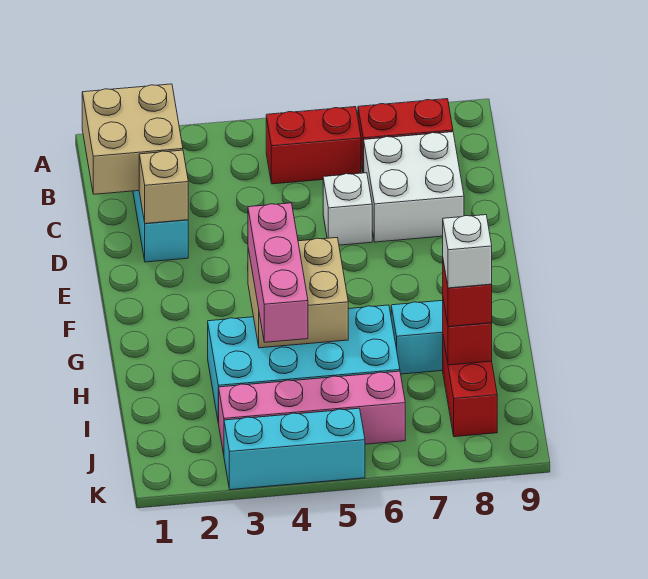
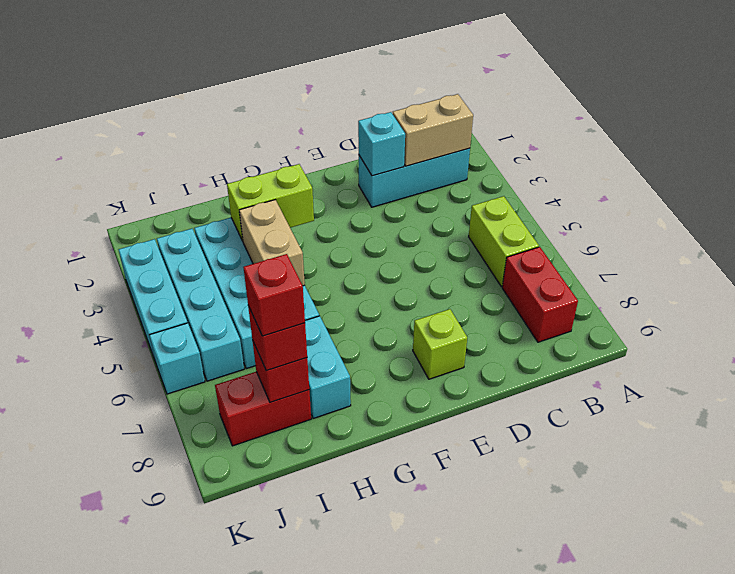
tan brick B1:C2 level 2 -> tan brick B2:C2 level 2
red brick B5:B6 level 1 -> lime brick B5:B6 level 1
white brick C7:D8 level 1 -> none
tan brick D2 level 2 -> cyan brick D2 level 2
white brick D6 level 1 -> none
none -> lime brick E8 level 1
none -> lime brick G3:H3 level 2
tan brick G4:H5 level 2 -> tan brick H4:H5 level 2
pink brick G4:I4 level 3 -> none
white brick I8 level 4 -> red brick I8 level 4
pink brick J3:J6 level 1 -> cyan brick J3:J6 level 1
none -> cyan brick K6 level 1

